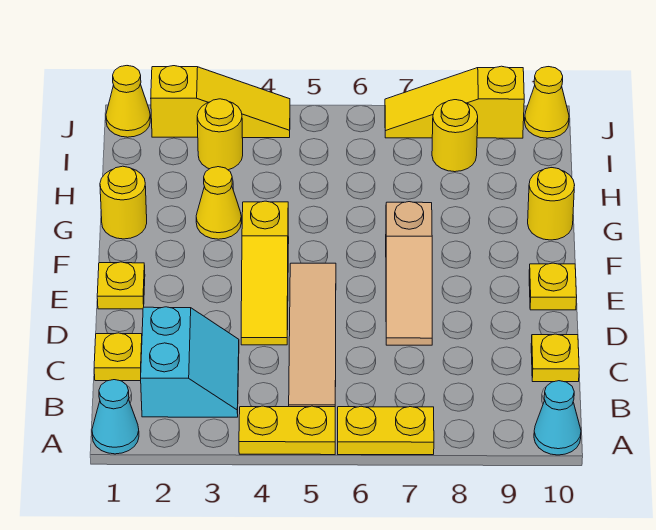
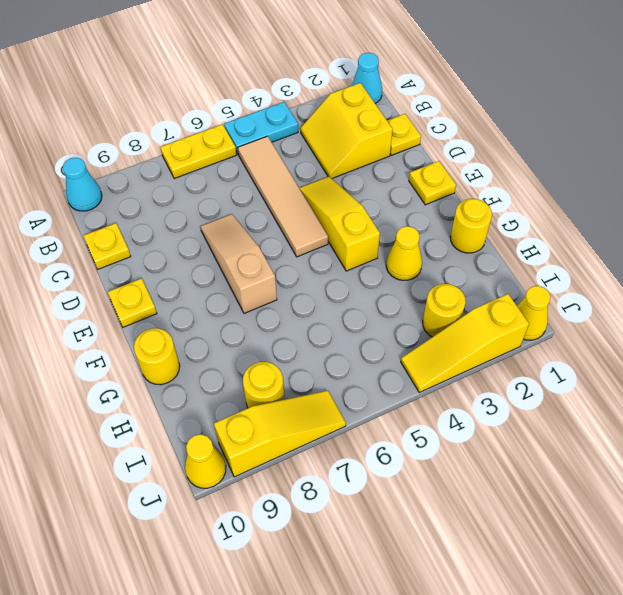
yellow plate A4:A5 level 1 -> cyan plate A4:A5 level 1
cyan slope B2:C3 level 1 top 2 -> yellow slope B2:C3 level 1 top 2

